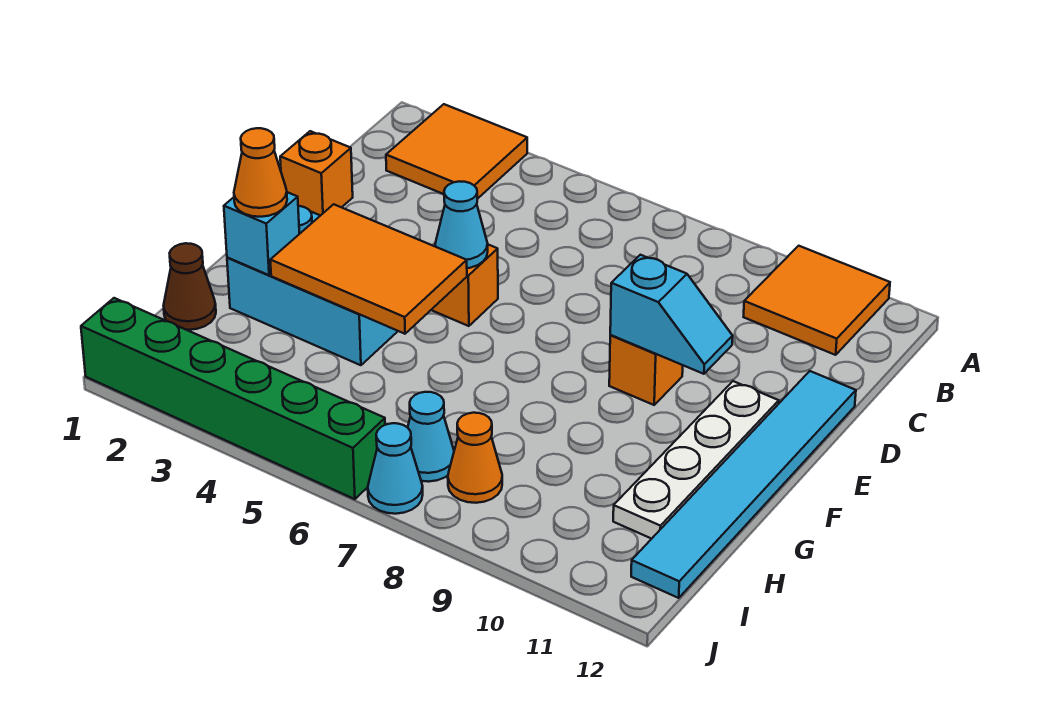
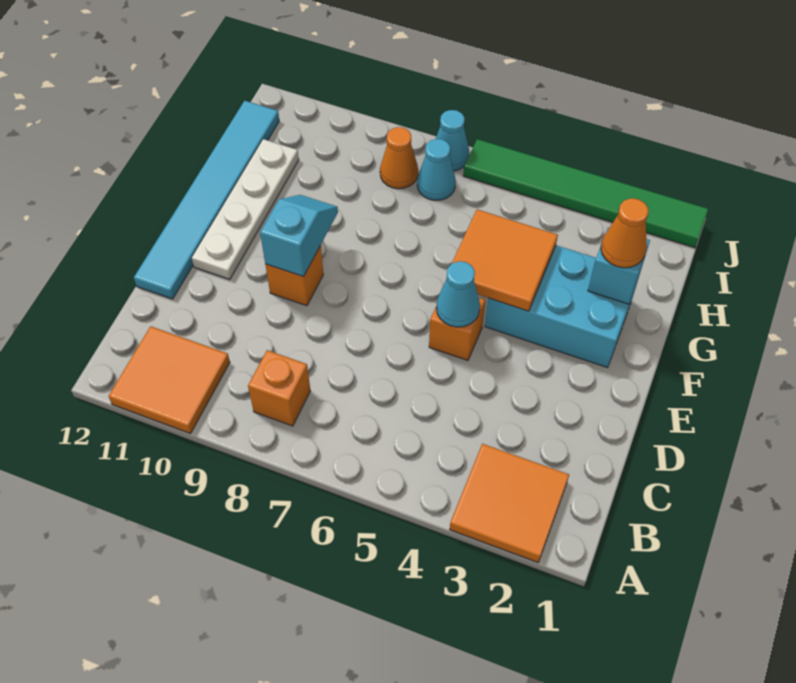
orange brick D1 level 1 -> orange brick B8 level 1
cyan slope E9:E10 level 2 top 9 -> cyan slope E9:F9 level 2 top E
orange tile F3:G5 level 2 -> orange tile F4:G5 level 2
brown cone H1 level 1 -> none
green brick J1:J6 level 1 -> green tile J1:J6 level 1

